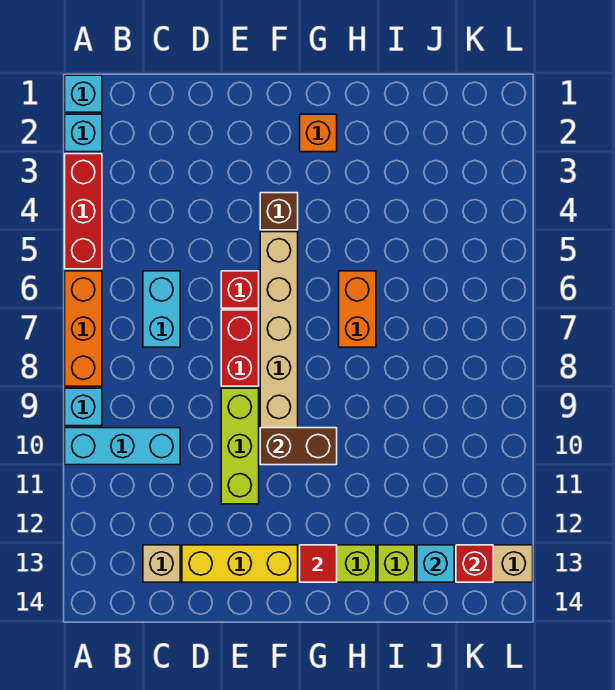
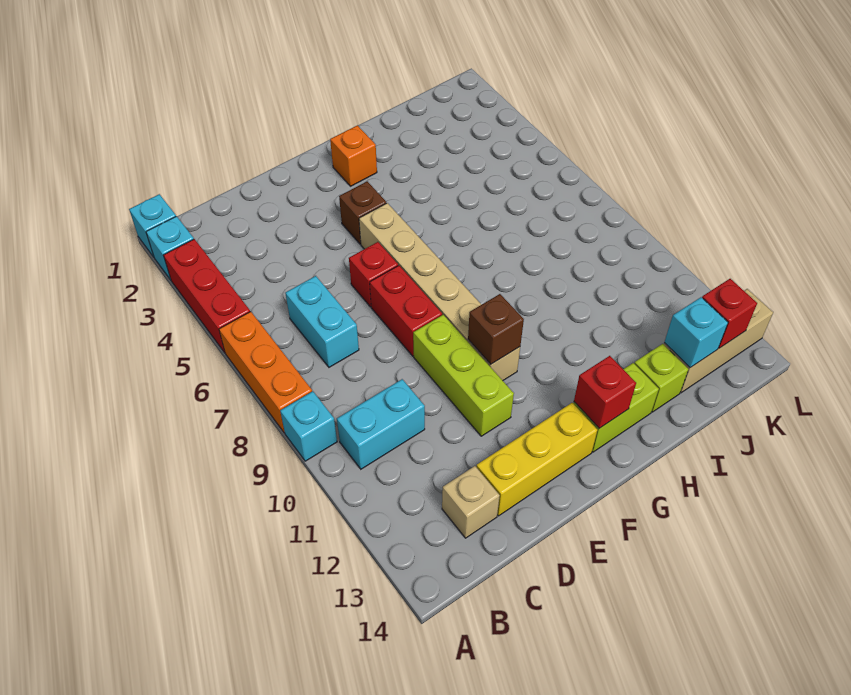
cyan brick A10:C10 level 1 -> cyan brick B10:C10 level 1
brown brick F10:G10 level 2 -> brown brick F10 level 2
red tile G13 level 2 -> red brick G13 level 2
orange brick H6:H7 level 1 -> none

